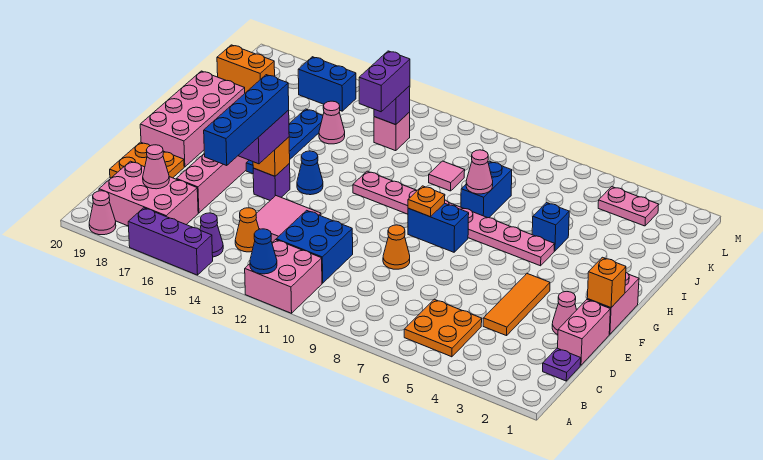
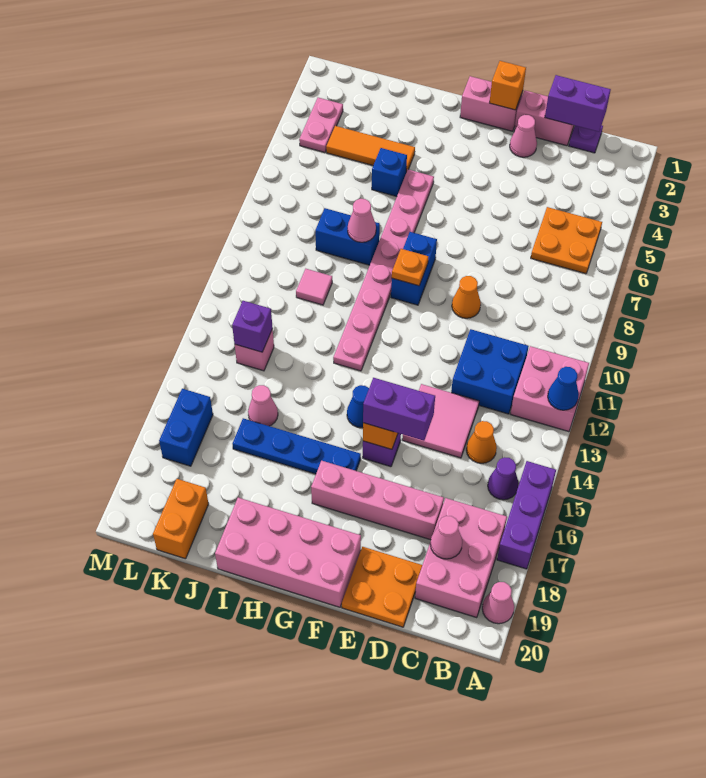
blue brick C15:F15 level 4 -> none
orange tile D4:F4 level 1 -> orange tile I4:K4 level 1
purple brick J13:K13 level 3 -> purple brick C1:D1 level 2

